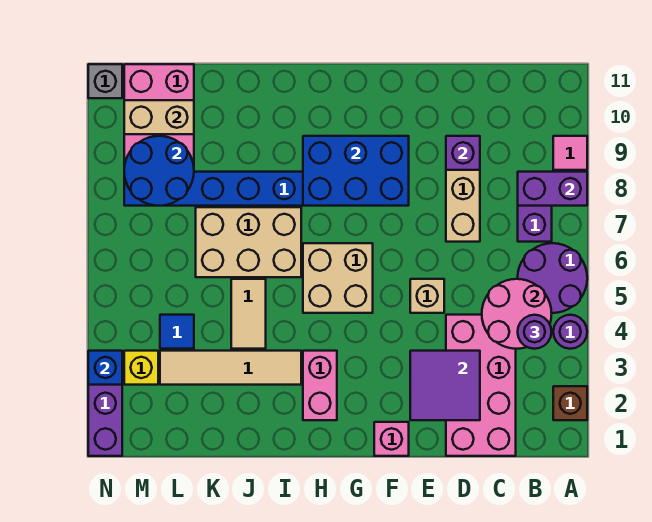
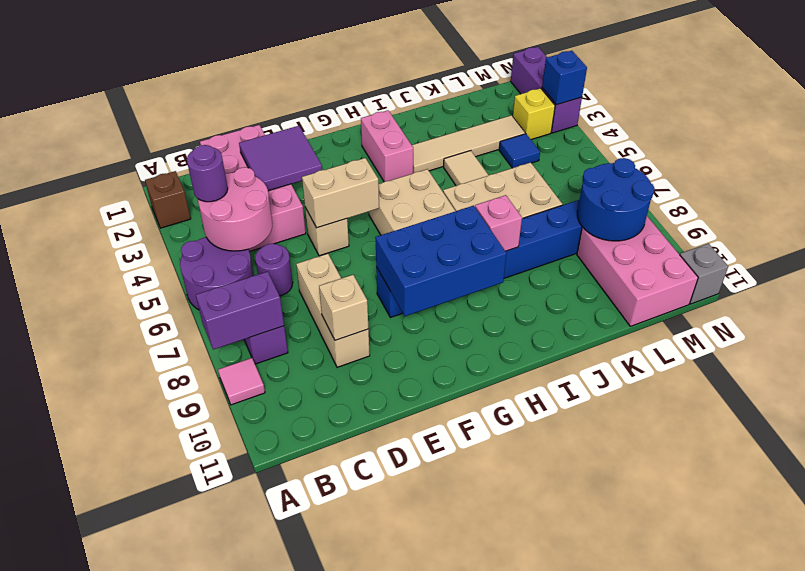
purple round brick A4 level 1 -> purple round brick C6 level 1
purple brick D9 level 2 -> tan brick D9 level 2
pink brick F1 level 1 -> pink brick I8 level 2
tan brick L10:M10 level 2 -> tan brick E5:F5 level 2

